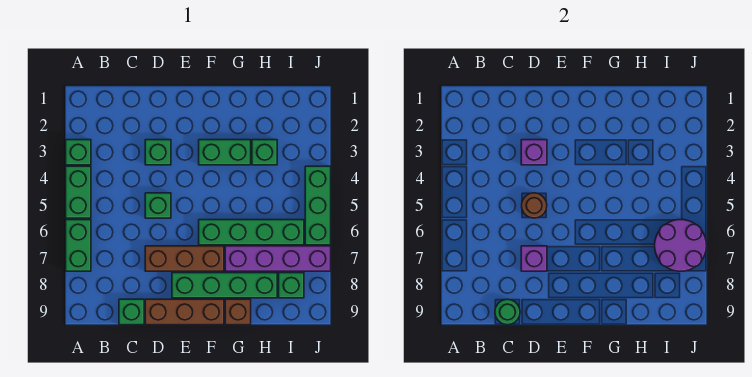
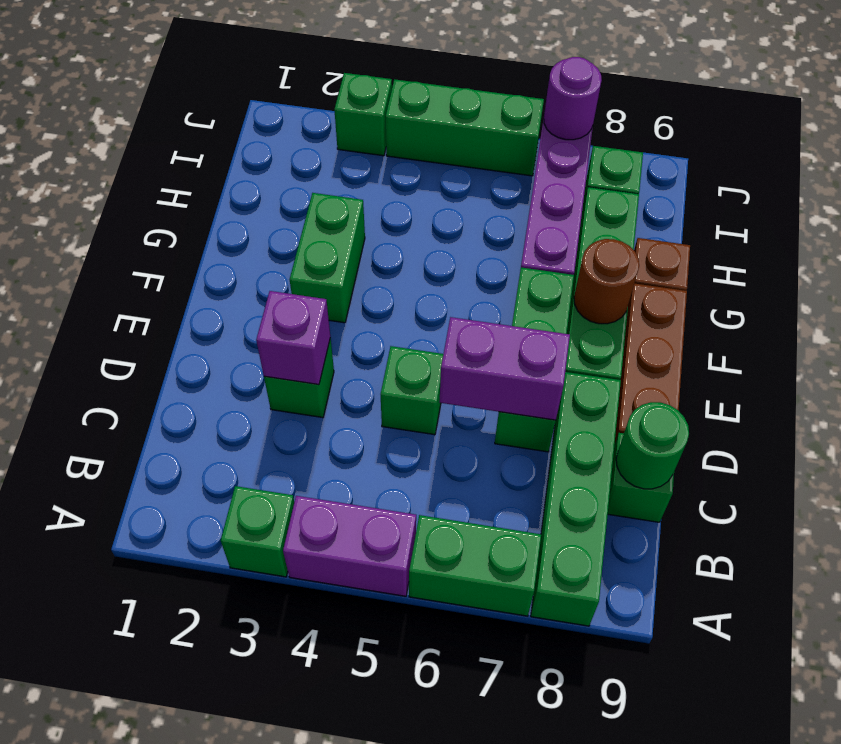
green brick A4:A5 level 1 -> purple brick A4:A5 level 1
brown round brick D5 level 2 -> brown round brick F8 level 2
brown brick D7:F7 level 1 -> green brick D7:F7 level 1
purple brick D7 level 2 -> purple brick D6:D7 level 2
green brick F6:I6 level 1 -> green brick A8:D8 level 1
green brick H3 level 1 -> green brick J3 level 1
purple round brick I6:J7 level 2 -> purple round brick J7 level 2

